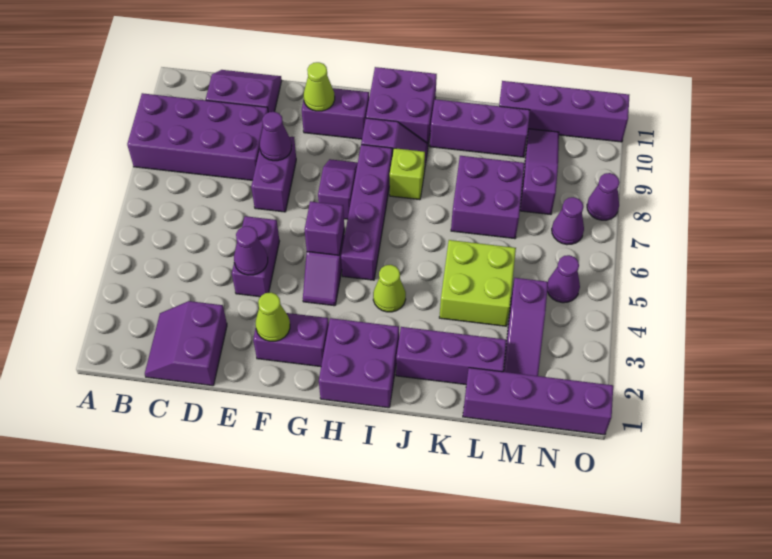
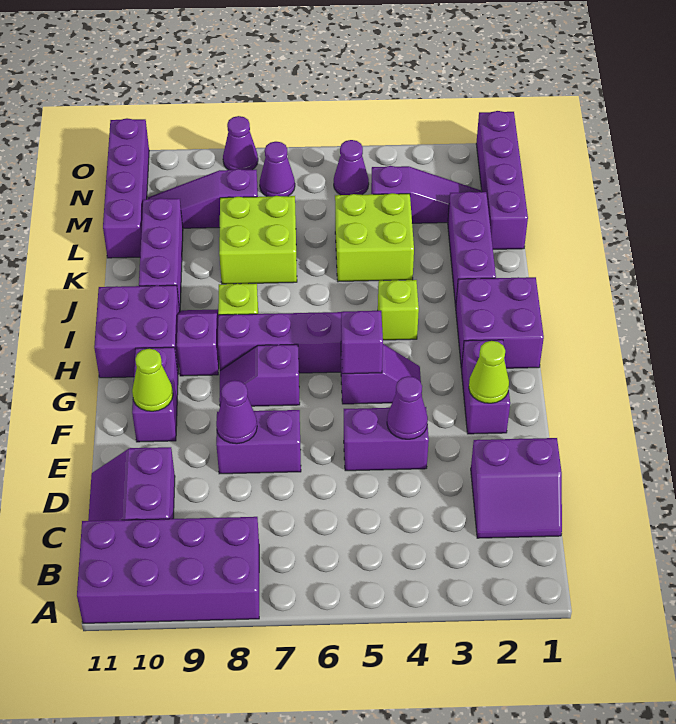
purple brick A8:D9 level 1 -> purple brick A8:B11 level 1
lime cone I4 level 1 -> lime brick I4 level 1
purple brick K7:L8 level 1 -> lime brick K7:L8 level 1

